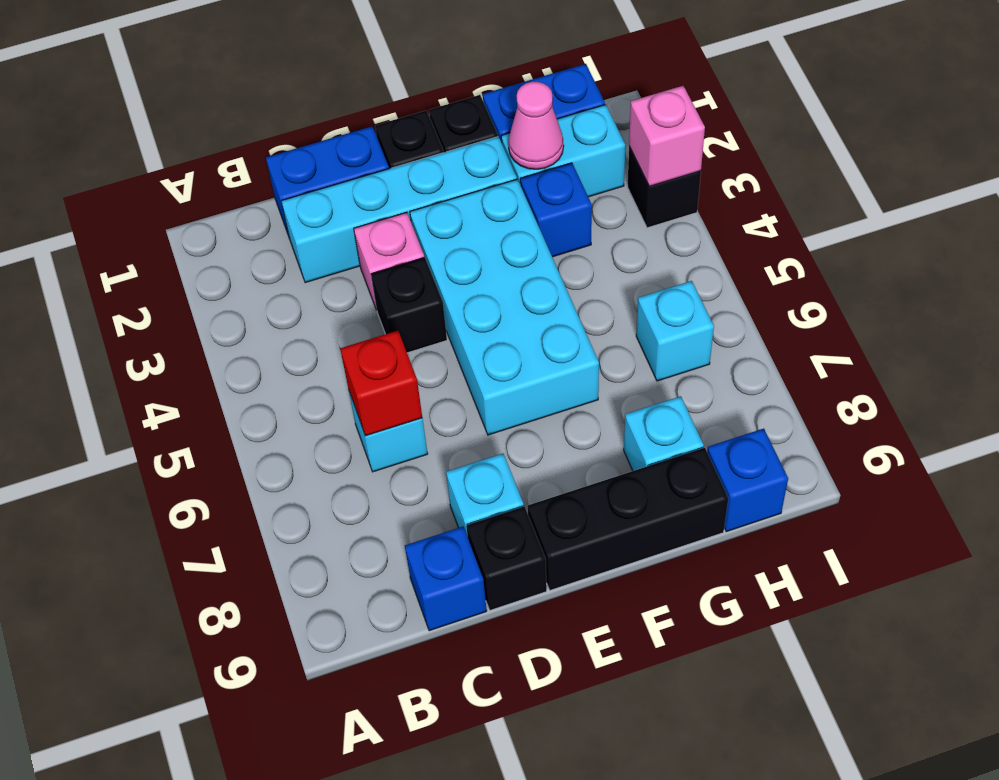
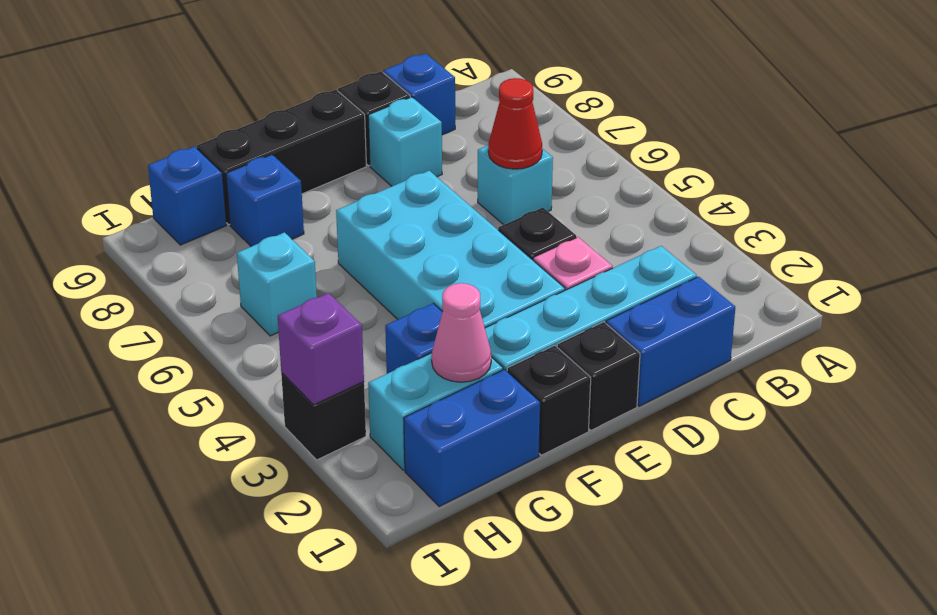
red brick C6 level 2 -> red cone C6 level 2
cyan brick G8 level 1 -> blue brick G8 level 1
pink brick I3 level 2 -> purple brick I3 level 2

